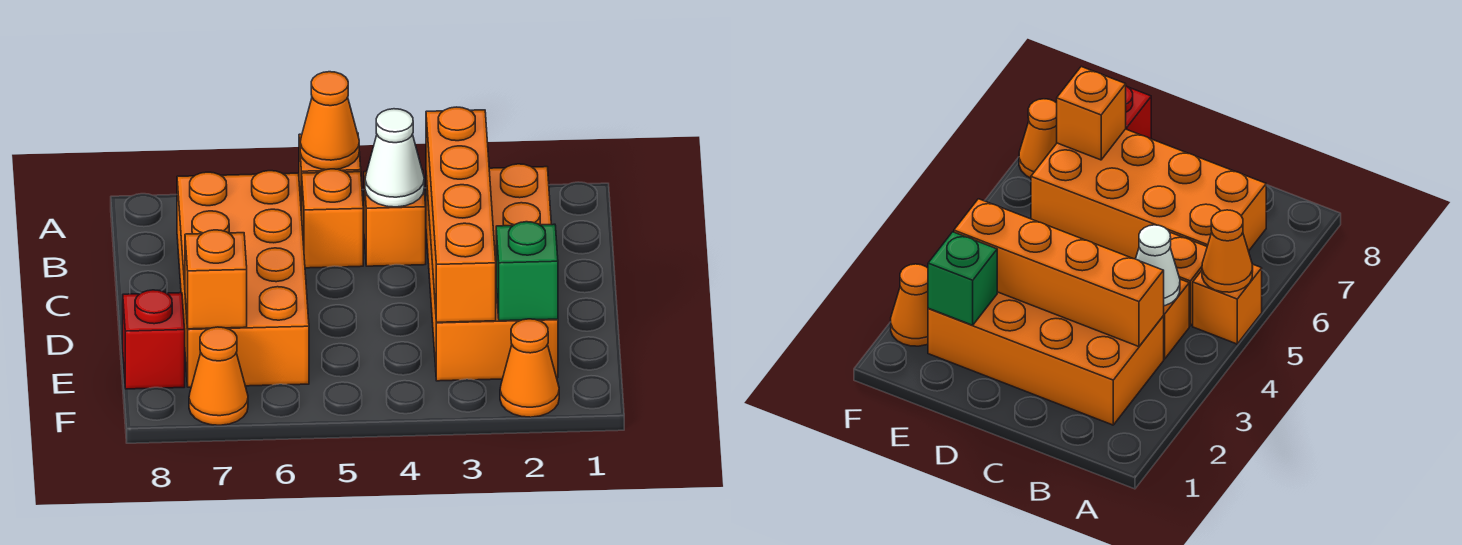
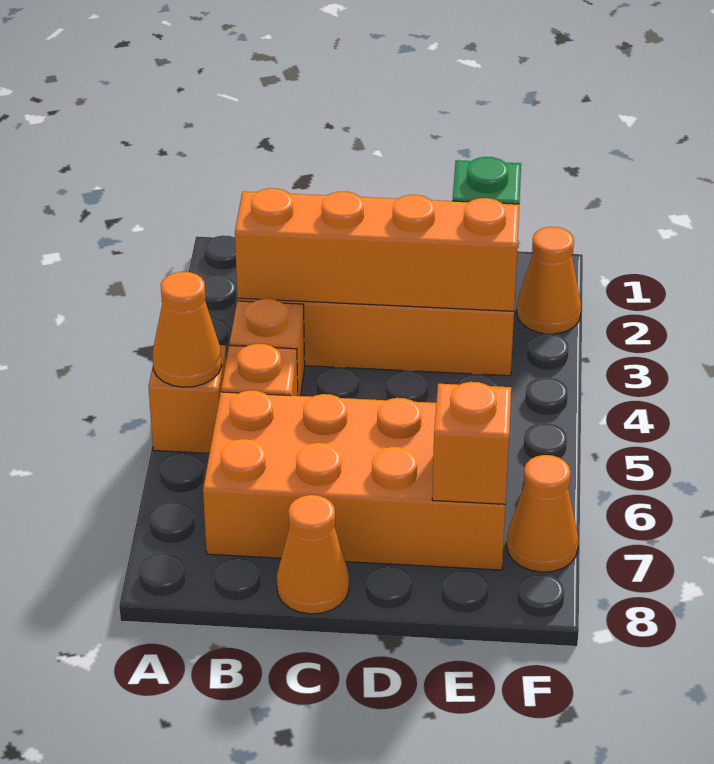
white cone B4 level 2 -> none
none -> orange cone C8 level 1
red brick E8 level 1 -> none

